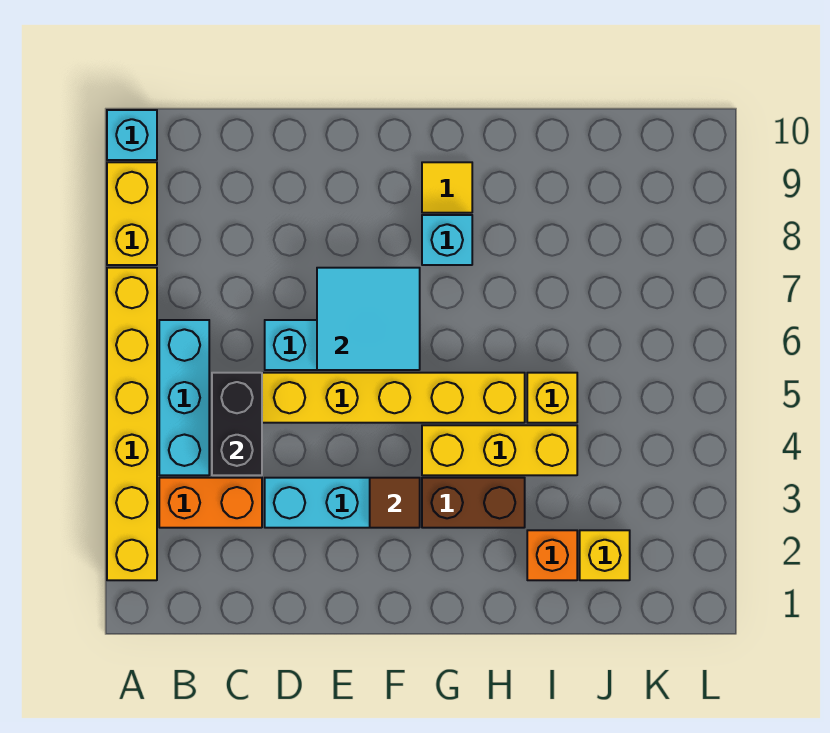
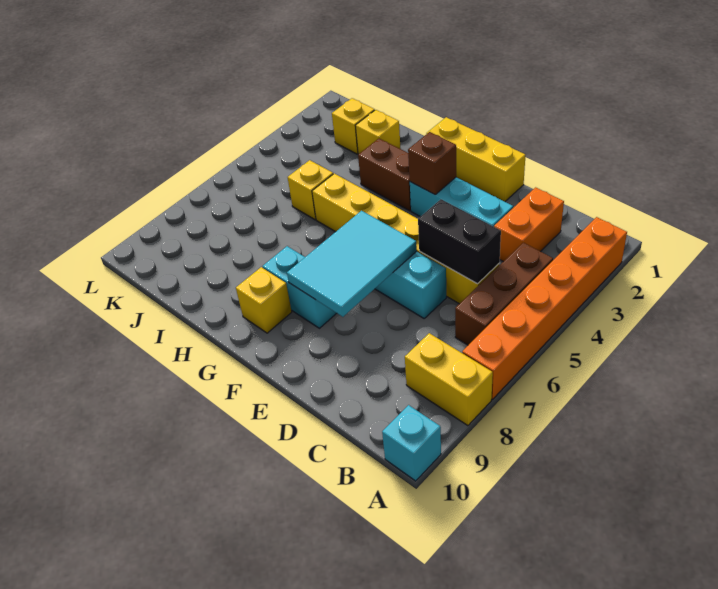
yellow brick A2:A7 level 1 -> orange brick A2:A7 level 1
yellow brick A8:A9 level 1 -> yellow brick A8:B8 level 1
orange brick B3:C3 level 1 -> orange brick C2:C3 level 1
cyan brick B4:B6 level 1 -> brown brick B4:B6 level 1
black brick C4:C5 level 2 -> black brick C5:D5 level 2
cyan tile E6:F7 level 2 -> cyan tile E6:F8 level 2
brown tile F3 level 2 -> brown brick F3 level 2
yellow brick G4:I4 level 1 -> yellow brick E1:G1 level 1
cyan brick G8 level 1 -> cyan brick F8:G8 level 1
yellow tile G9 level 1 -> yellow brick G9 level 1
orange brick I2 level 1 -> yellow brick I2 level 1

